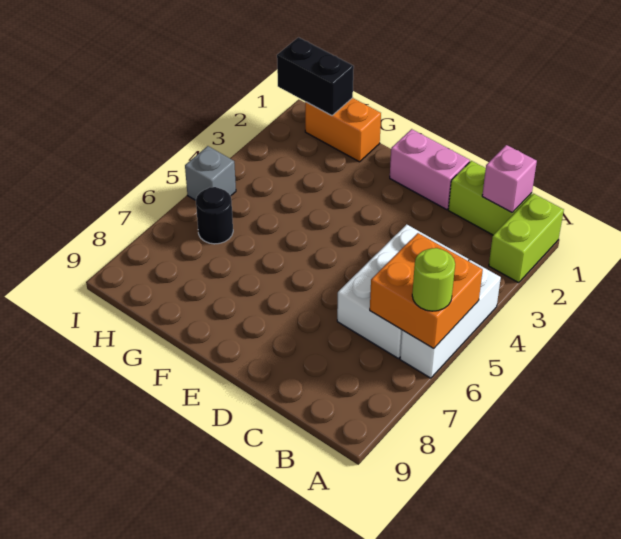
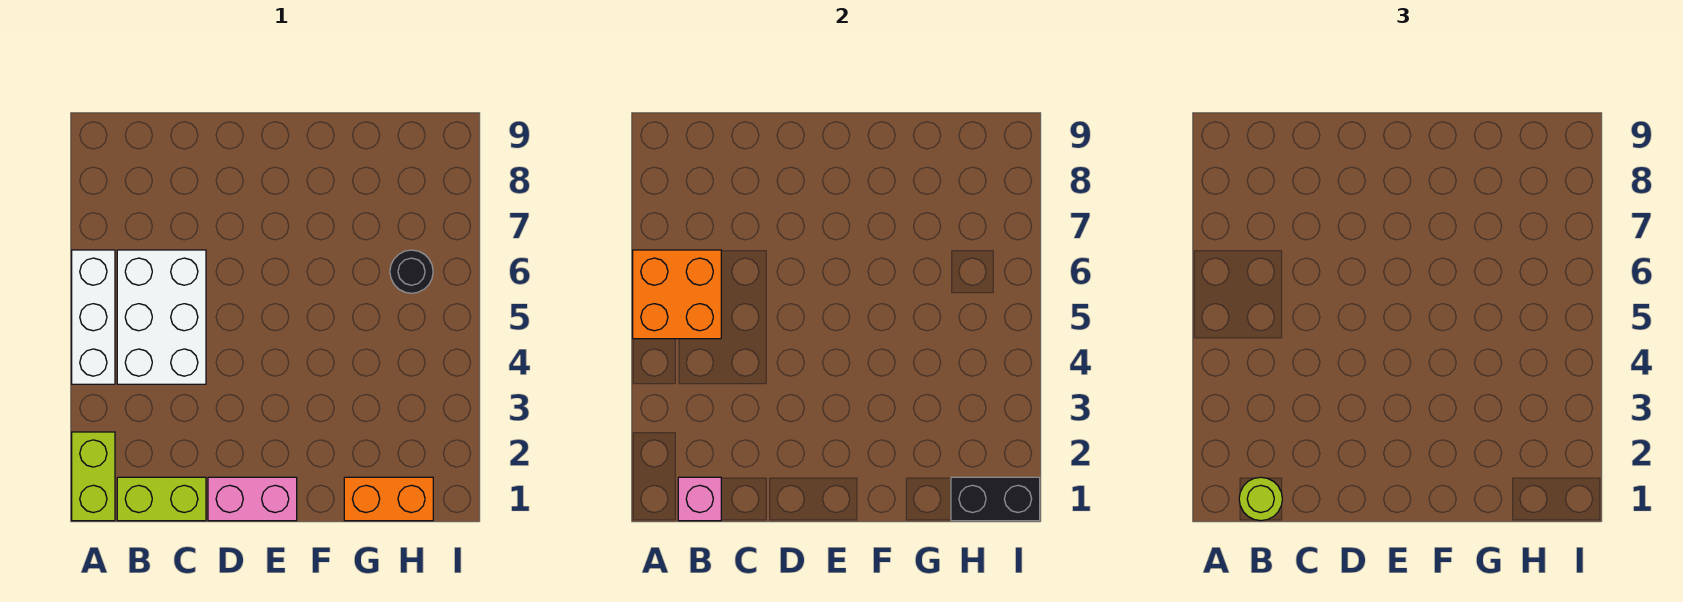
lime round brick A6 level 3 -> lime round brick B1 level 3
grey brick I5 level 1 -> none

